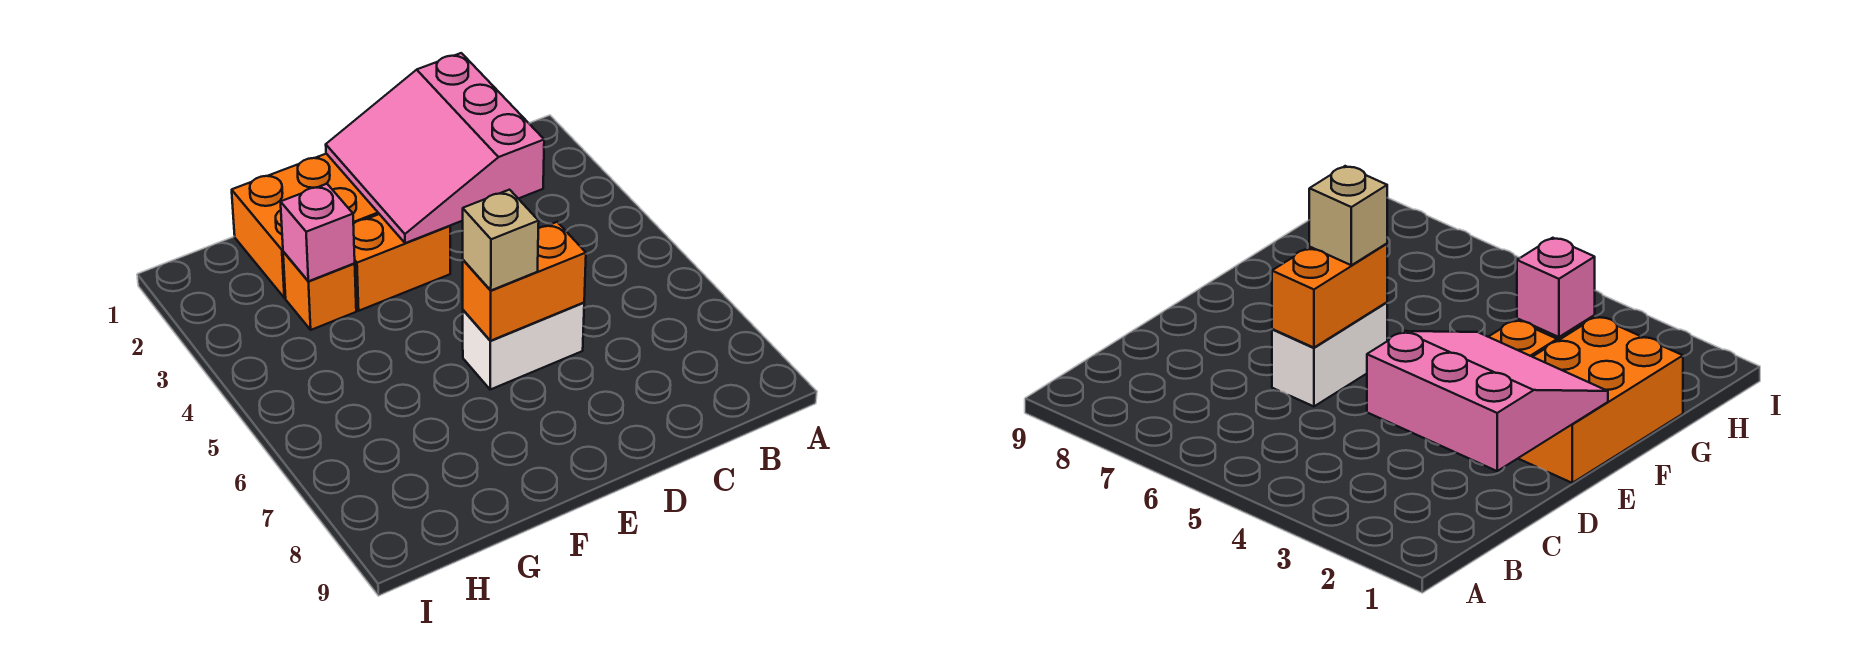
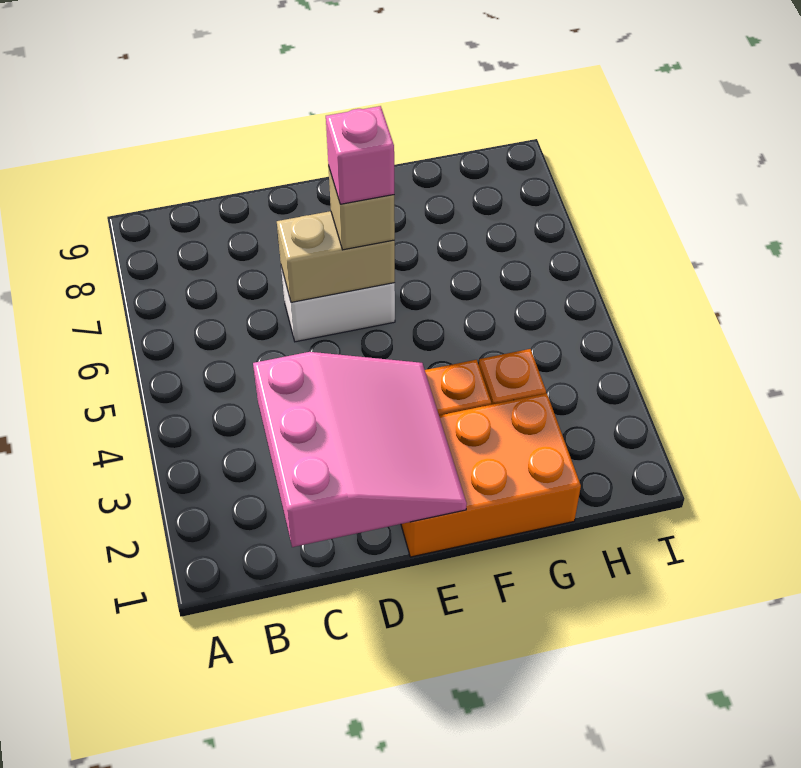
orange brick D6:E6 level 2 -> tan brick D6:E6 level 2
pink brick G3 level 2 -> pink brick E6 level 4

